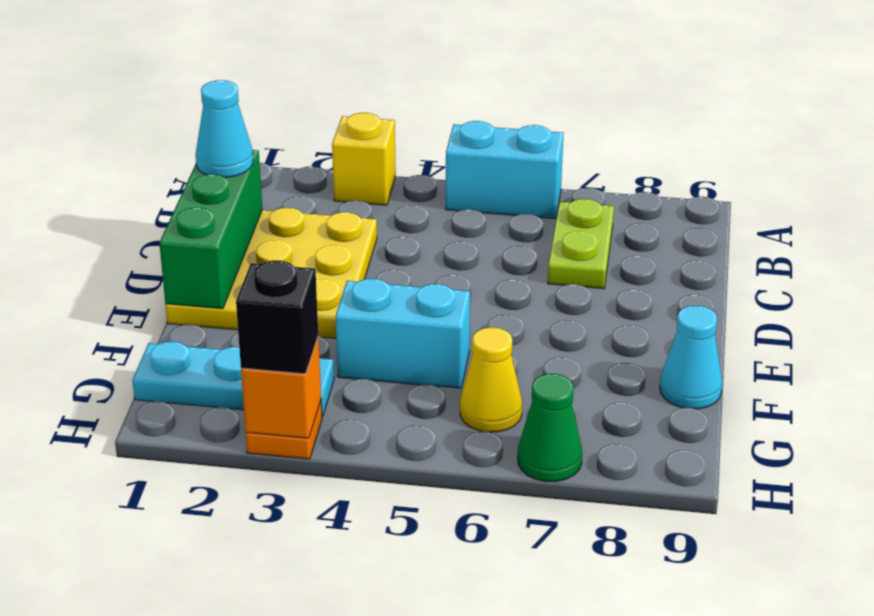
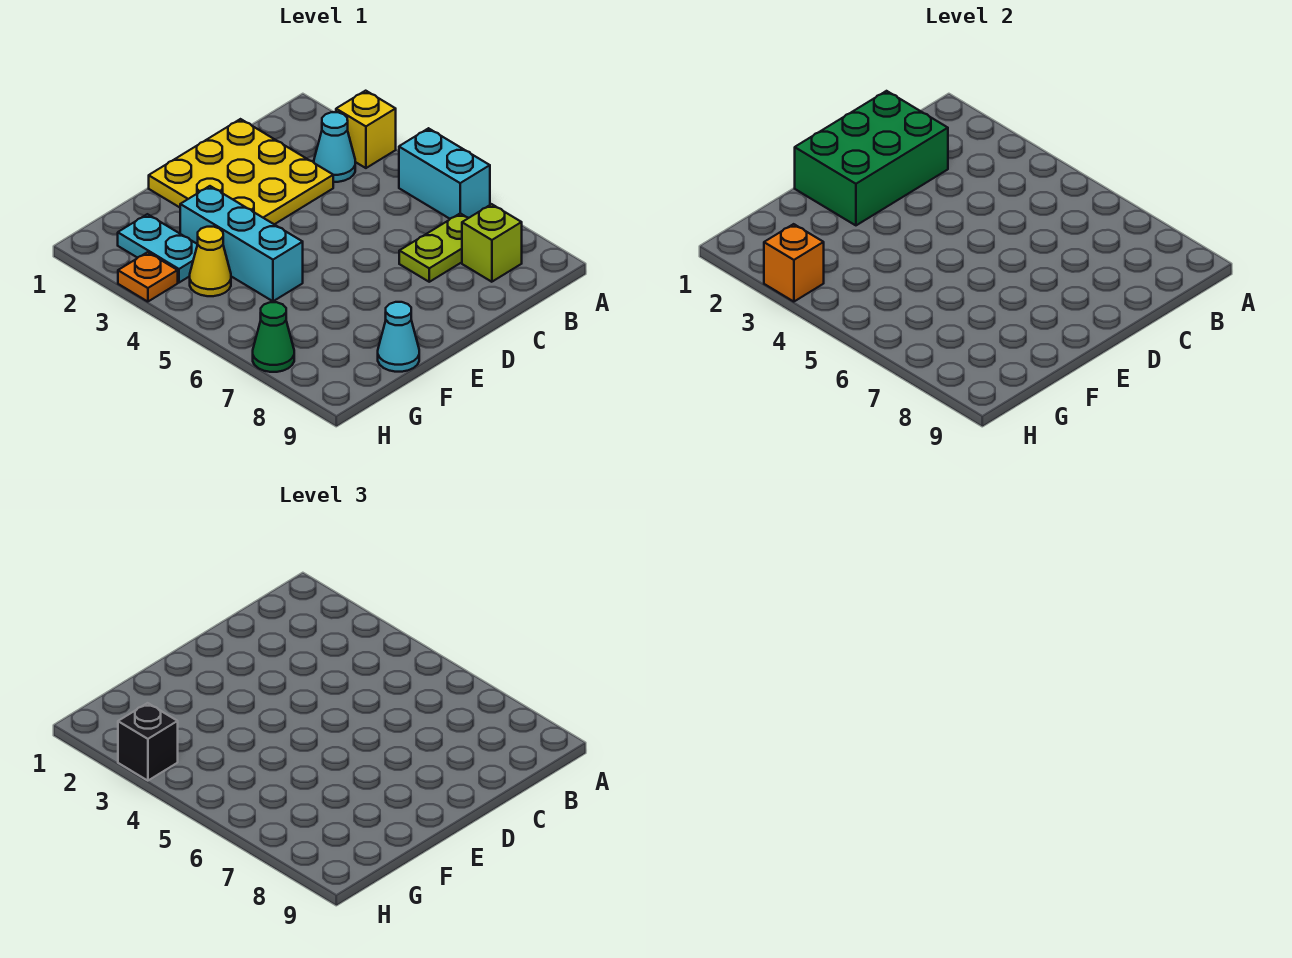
none -> lime brick B8 level 1
green brick C1:E1 level 2 -> green brick C1:E2 level 2
cyan cone C1 level 3 -> cyan cone B3 level 1
cyan brick F4:F5 level 1 -> cyan brick F3:F5 level 1
cyan plate G1:G3 level 1 -> cyan plate G2:G3 level 1
yellow cone G6 level 1 -> yellow cone G4 level 1

